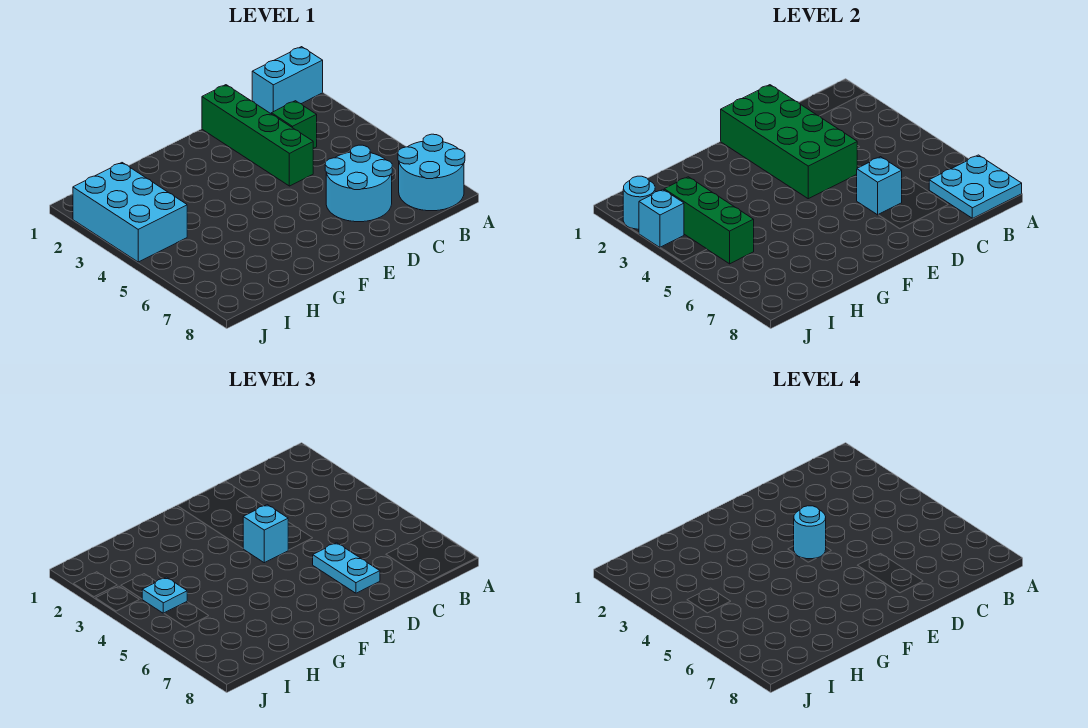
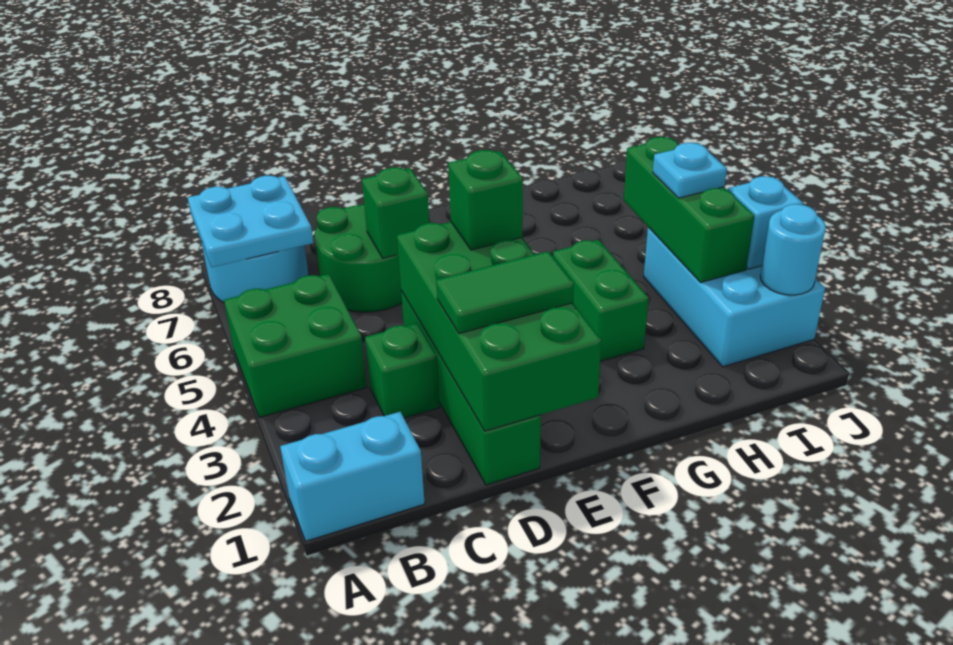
none -> green brick A4:B5 level 1
cyan round brick C6:D7 level 1 -> green round brick C6:D7 level 1
none -> green tile D2:E2 level 3
cyan brick D6 level 2 -> green brick D6 level 2
cyan plate D6:D7 level 3 -> none
cyan brick E4 level 3 -> green brick E4 level 3
cyan round brick E4 level 4 -> none
none -> green brick G3:G4 level 1

